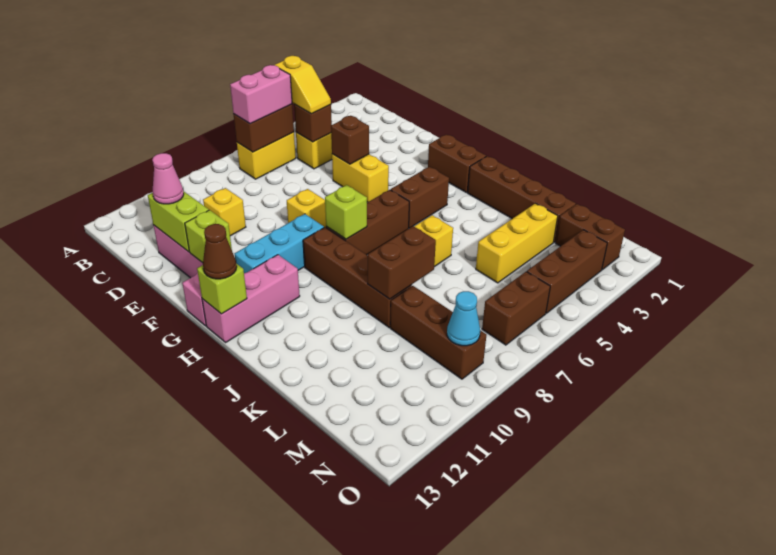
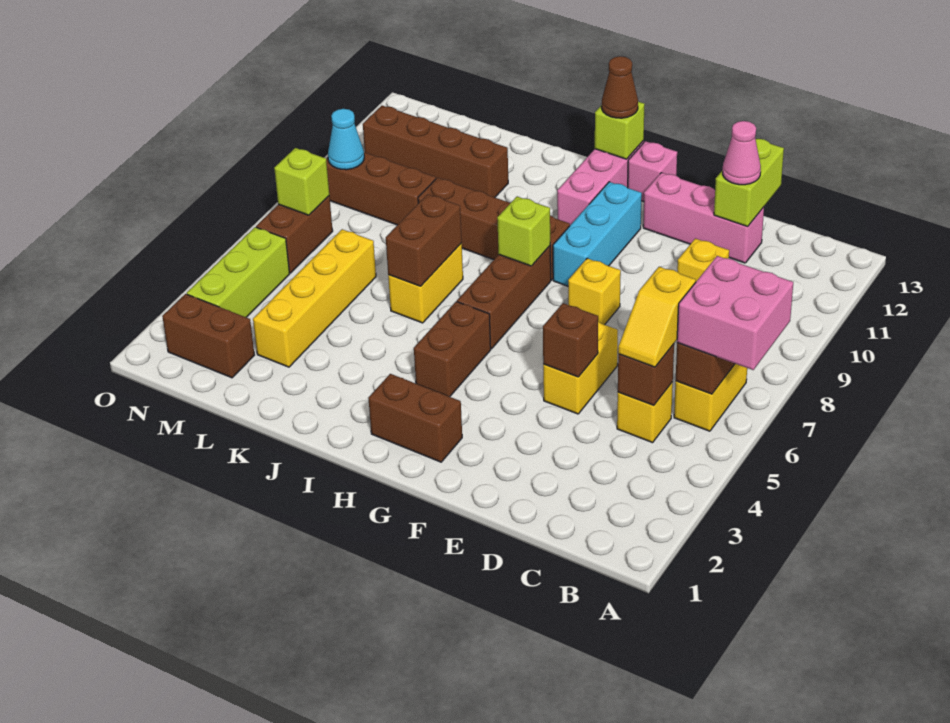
yellow slope B5:C5 level 3 top B -> yellow slope C5:C6 level 3 top 6
pink brick B6:B7 level 3 -> pink brick A6:B7 level 3
lime brick D12:E12 level 2 -> lime brick D12:D13 level 2
yellow brick E5:F5 level 1 -> yellow brick E5:E6 level 1
lime brick F12 level 2 -> lime brick N7 level 2
brown brick I2:L2 level 1 -> brown brick K11:N11 level 1
brown brick K8:K9 level 2 -> brown brick J6:J7 level 2
yellow brick L3:L5 level 1 -> yellow brick L3:L6 level 1
brown brick N3:N5 level 1 -> lime brick N3:N5 level 1

